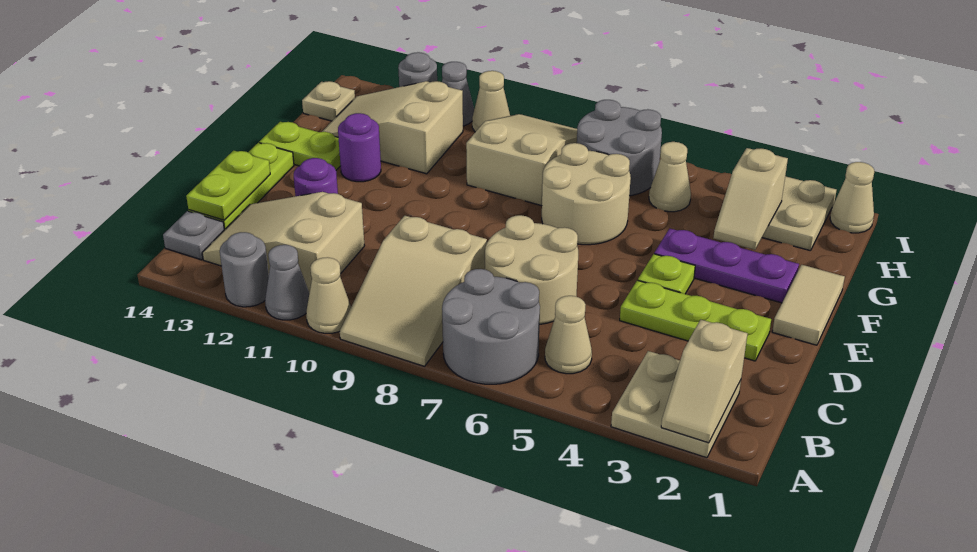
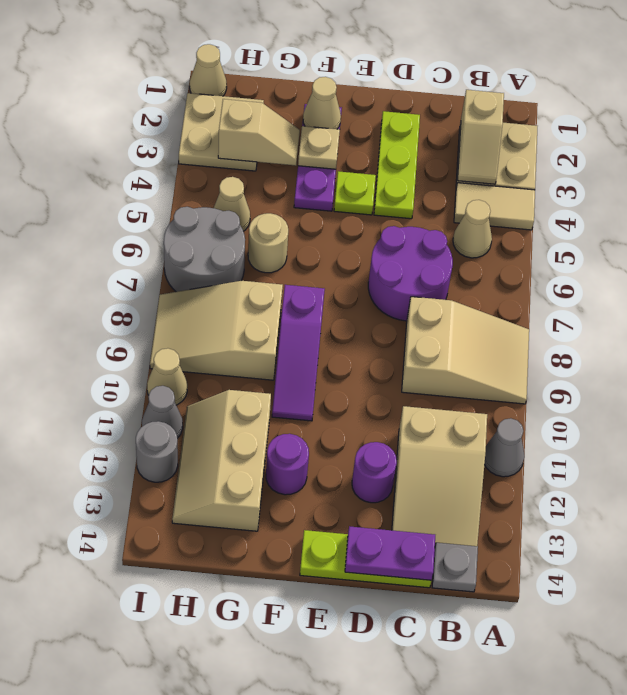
tan slope A2:B2 level 2 top B -> tan slope B2:B3 level 2 top 2
grey round brick A6:B7 level 1 -> none
tan cone A10 level 1 -> tan cone F2 level 2
grey round brick A12 level 1 -> none
tan round brick C6:D7 level 1 -> purple round brick C6:D7 level 1
lime plate C14:D14 level 2 -> purple plate C14:D14 level 2
tan tile E1:F1 level 1 -> tan tile A4:B4 level 1
tan round brick F6:G7 level 1 -> tan round brick G6 level 1
none -> purple slope F8:F10 level 1 top 8
lime plate F13:F14 level 1 -> none
tan slope G11:H13 level 1 top 11 -> tan slope G11:H13 level 1 top G
tan plate H14 level 1 -> tan plate F3 level 2

